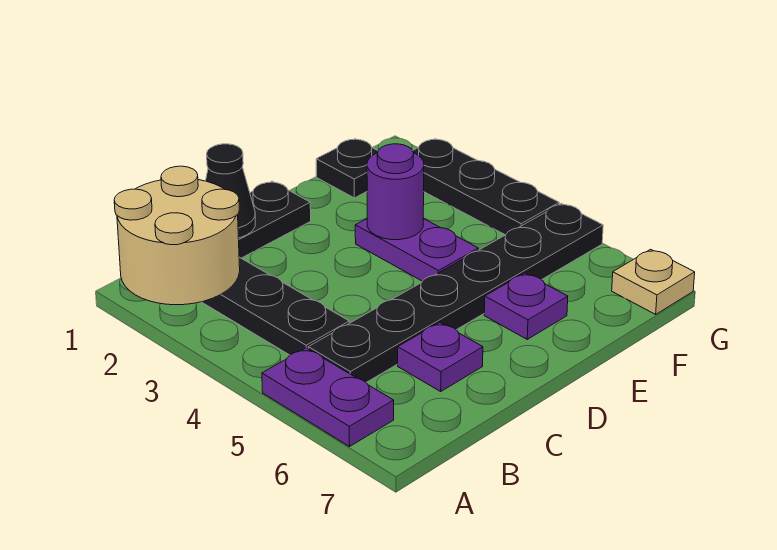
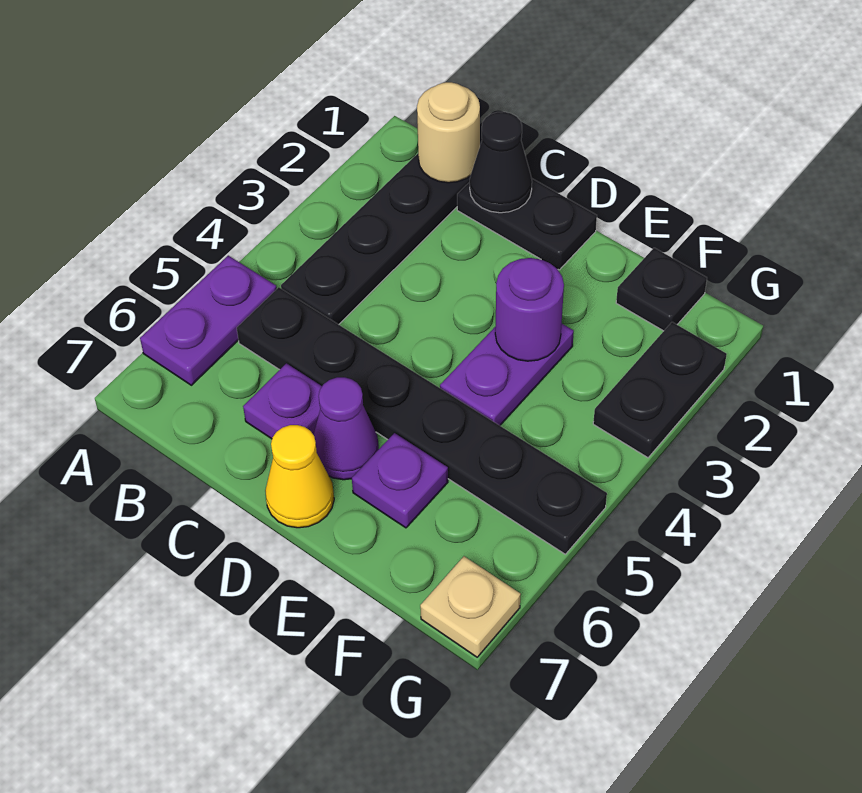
tan round brick A1:B2 level 2 -> tan round brick B1 level 2
none -> purple cone D6 level 1
none -> yellow cone D7 level 1
black plate G2:G4 level 1 -> black plate G2:G3 level 1

